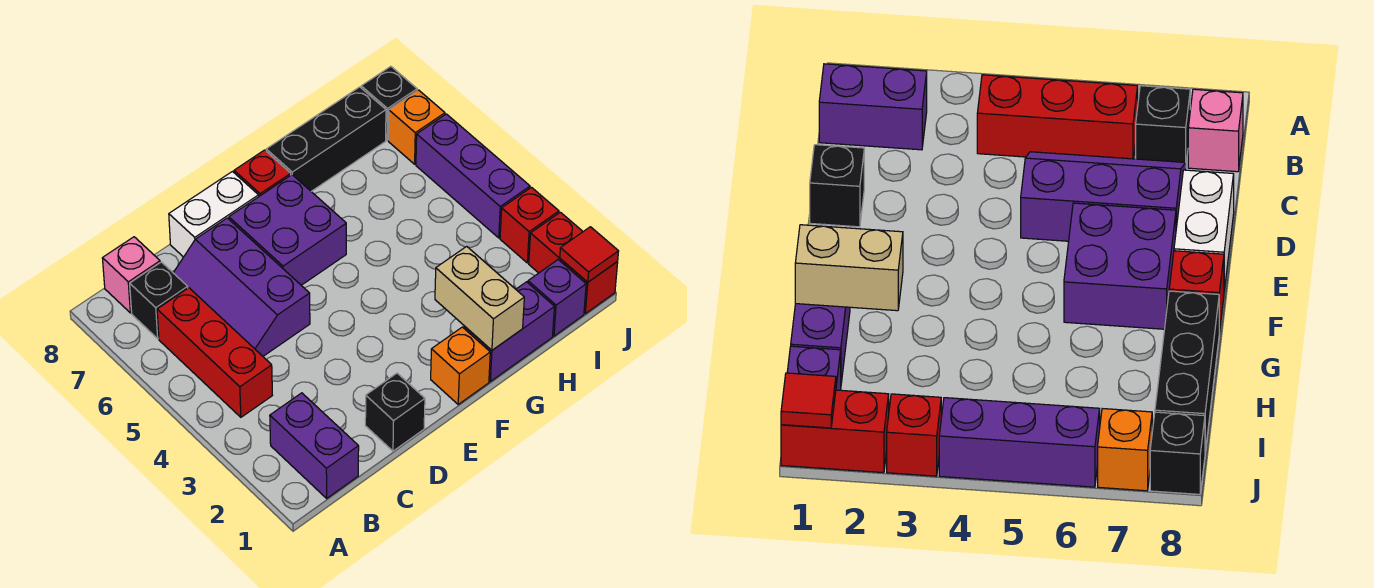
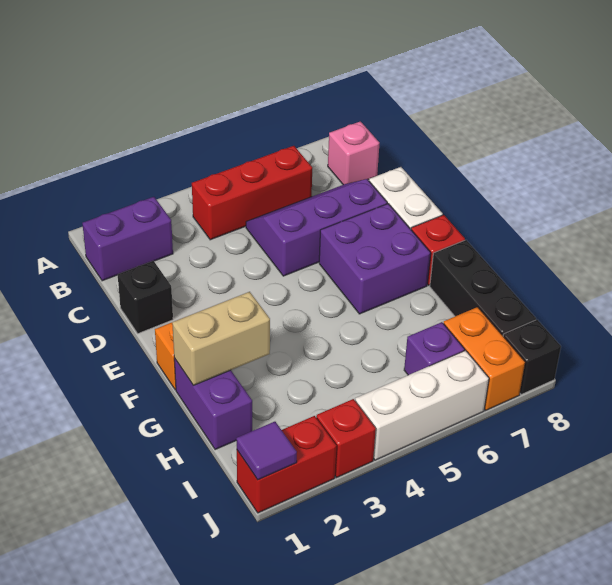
black brick B7 level 1 -> none
purple brick I1 level 1 -> purple brick I6 level 1
red tile J1 level 2 -> purple tile J1 level 2
purple brick J4:J6 level 1 -> white brick J4:J6 level 1
orange brick J7 level 1 -> orange brick I7:J7 level 1

